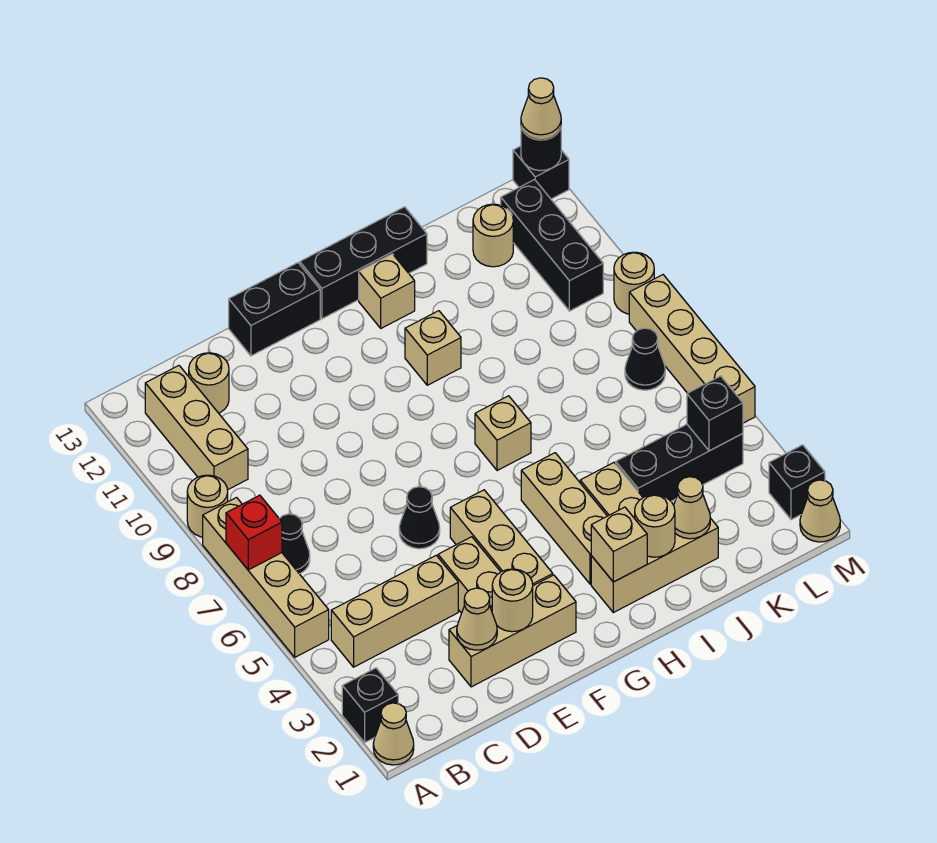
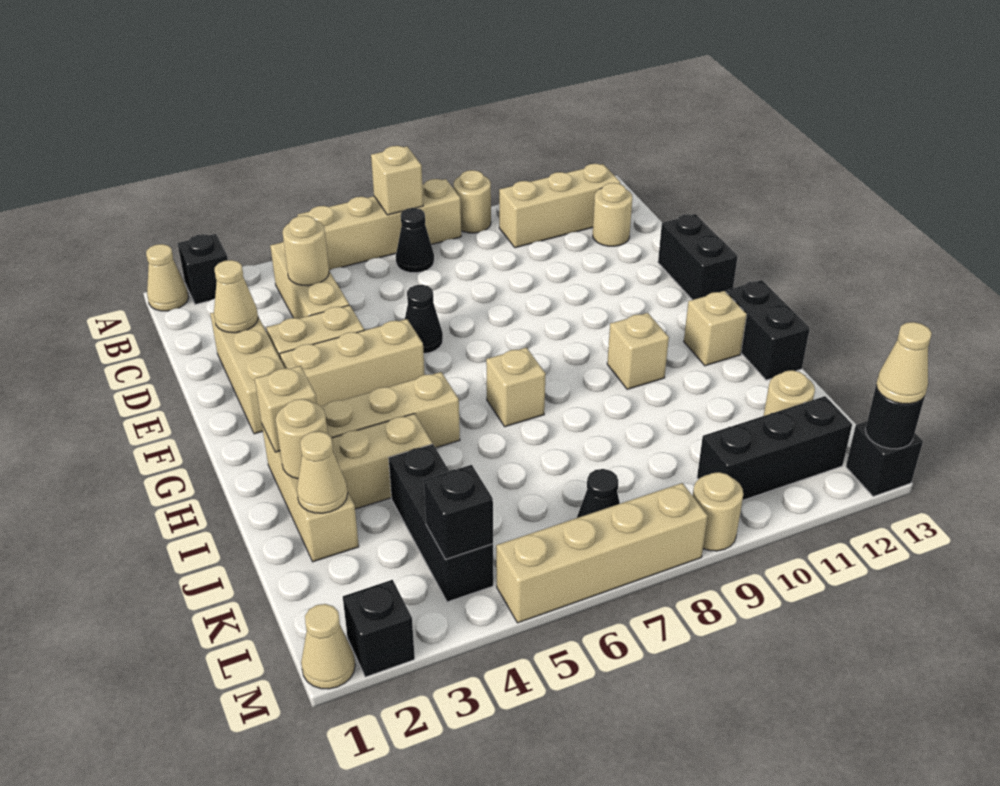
red brick A7 level 2 -> tan brick A7 level 2
tan round brick E2 level 2 -> tan round brick C4 level 2
black brick G13:I13 level 1 -> black brick H13:I13 level 1

